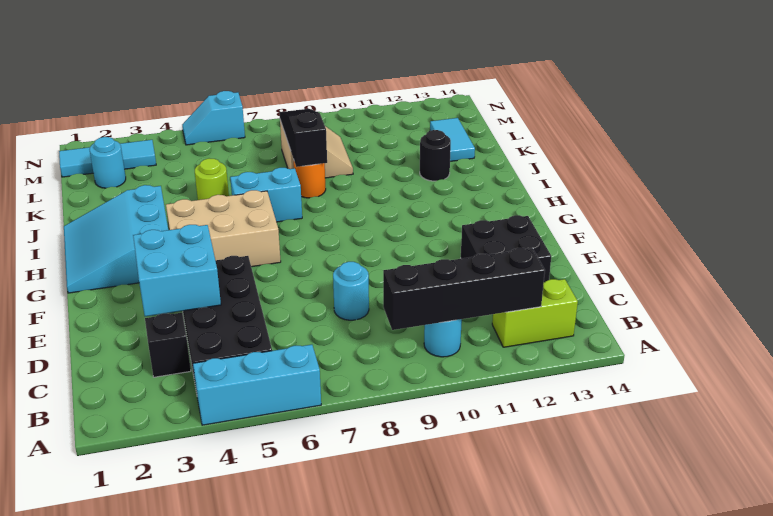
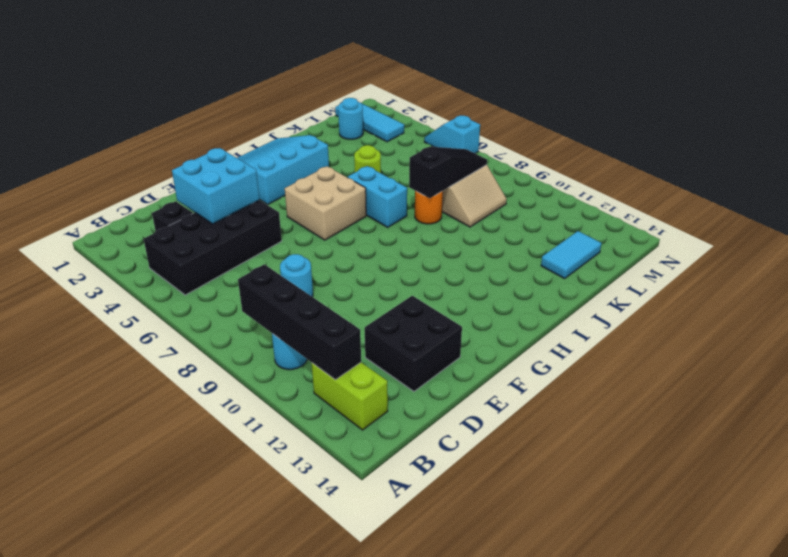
cyan brick A4:A6 level 1 -> none
tan brick G4:H6 level 1 -> tan brick G5:H6 level 1
black round brick J12 level 1 -> none

